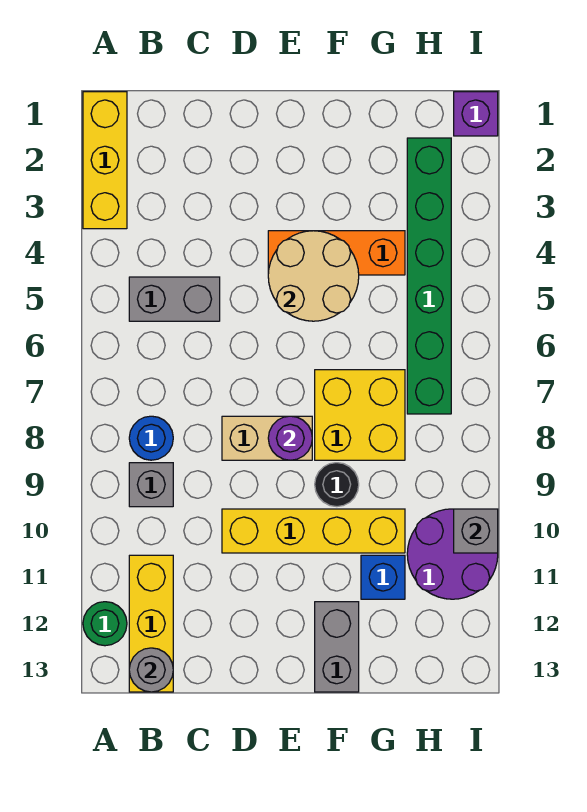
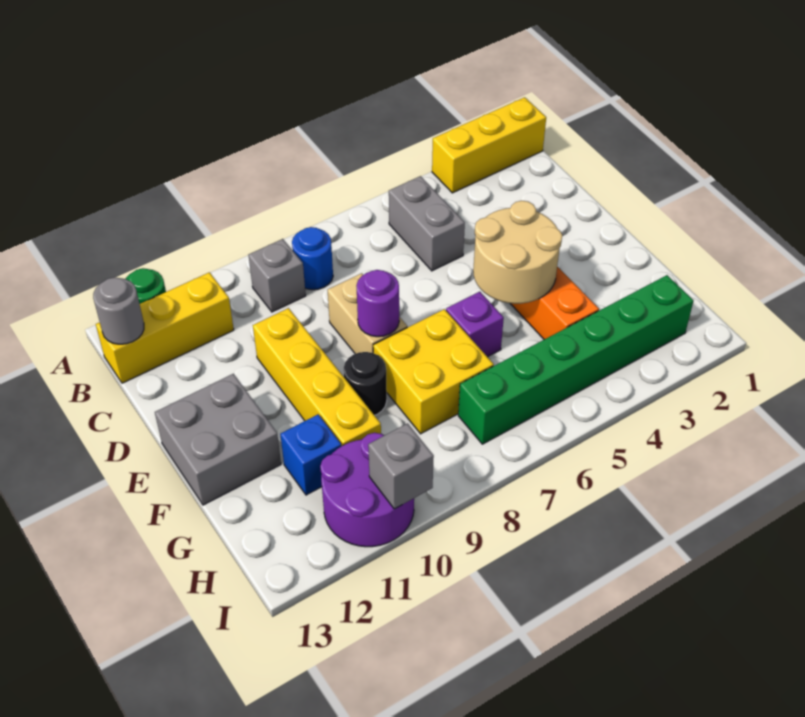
grey brick F12:F13 level 1 -> grey brick E12:F13 level 1
purple brick I1 level 1 -> purple brick F6 level 1

